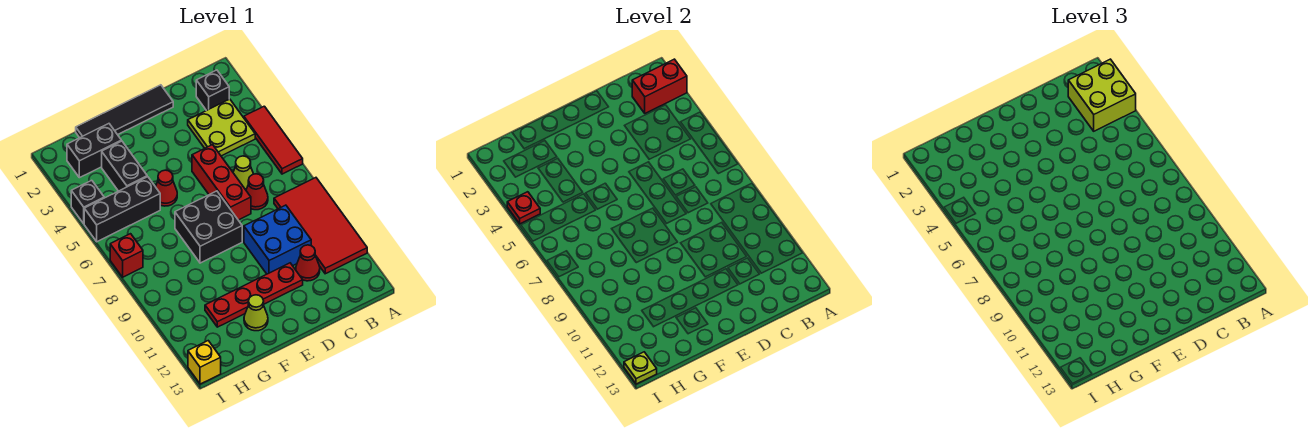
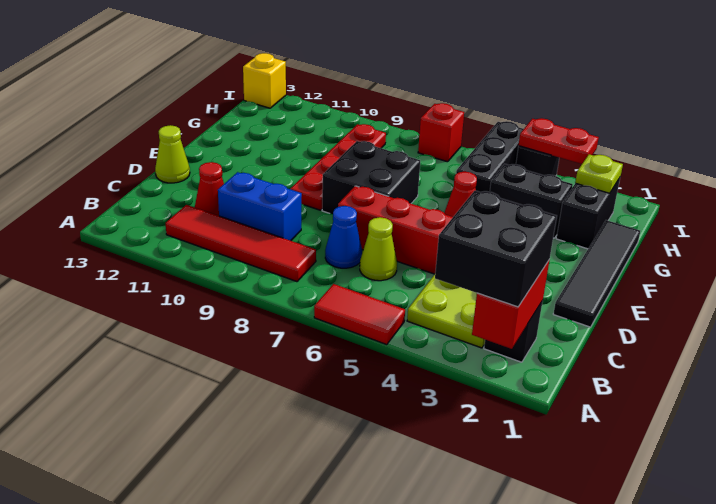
lime brick A2:B3 level 3 -> black brick A2:B3 level 3
red tile A4:A6 level 1 -> red tile A5:A6 level 1
red tile A8:B11 level 1 -> red tile B8:B11 level 1
red cone C7 level 1 -> blue cone C7 level 1
blue brick C9:D10 level 1 -> blue brick C9:C10 level 1
red plate D11:G11 level 1 -> red plate E9:H9 level 1
lime cone F12 level 1 -> lime cone D13 level 1
red plate I4 level 2 -> red plate I3:I4 level 2
lime plate I13 level 2 -> lime plate H2 level 2

